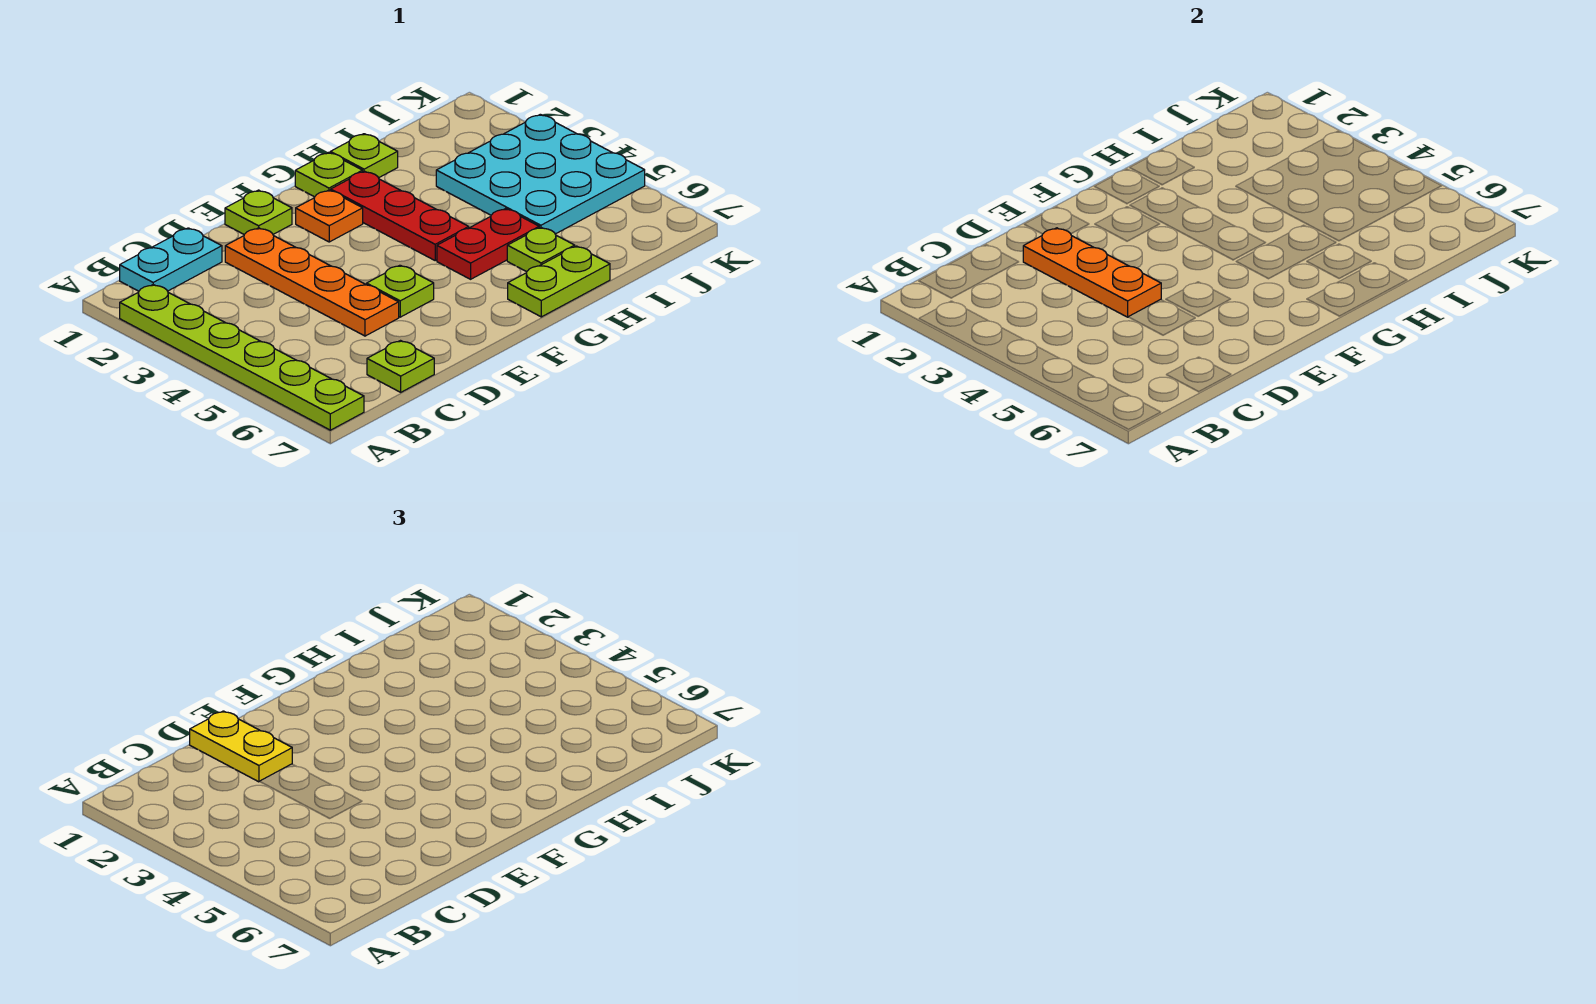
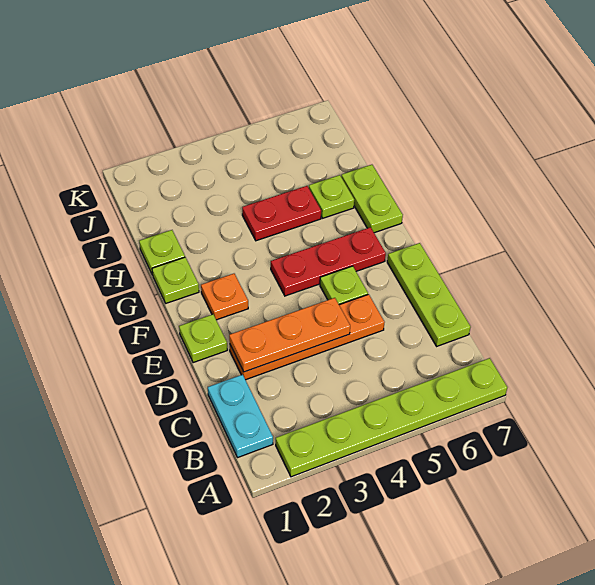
lime plate C7 level 1 -> lime plate C7:E7 level 1
yellow plate D1:D2 level 3 -> none
red plate G2:G4 level 1 -> red plate F4:F6 level 1
red plate G5:H5 level 1 -> red plate H4:H5 level 1
cyan plate I3:K5 level 1 -> none

